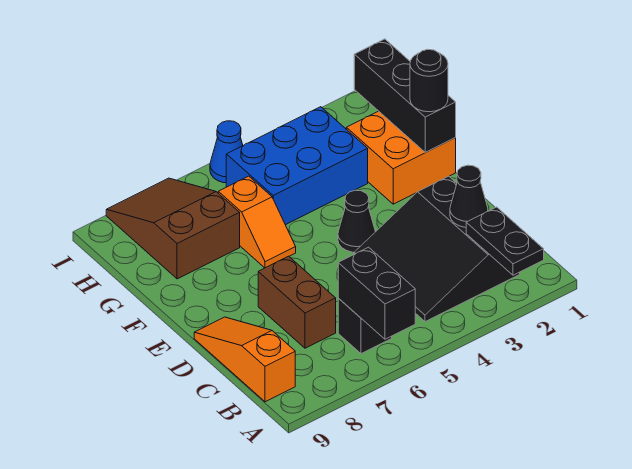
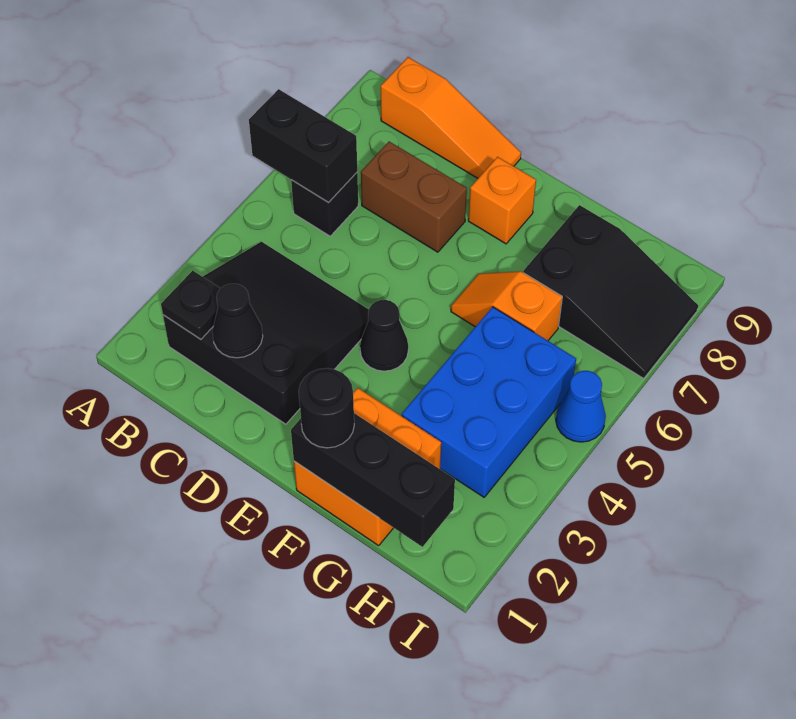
black plate A2:B2 level 2 -> black plate B2 level 2
none -> orange brick E8 level 1
brown slope G7:I8 level 1 top G -> black slope G7:I8 level 1 top G

